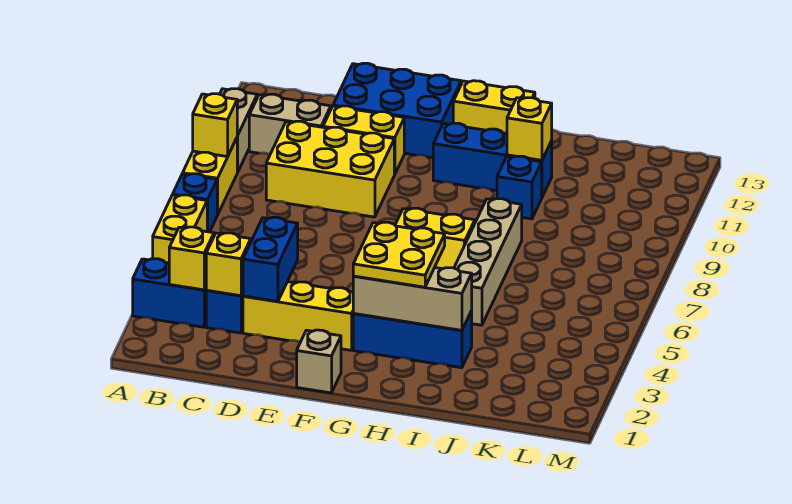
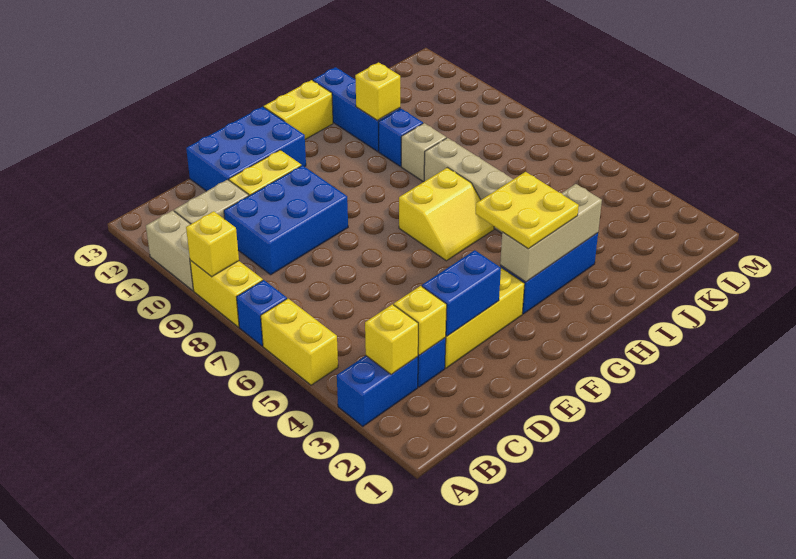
yellow brick C9:E10 level 1 -> blue brick C9:E10 level 1
blue brick D3:D4 level 2 -> blue brick D3:E3 level 2
tan brick F1 level 1 -> tan brick I9 level 1
blue brick G11:I11 level 1 -> blue brick I11:I13 level 1

